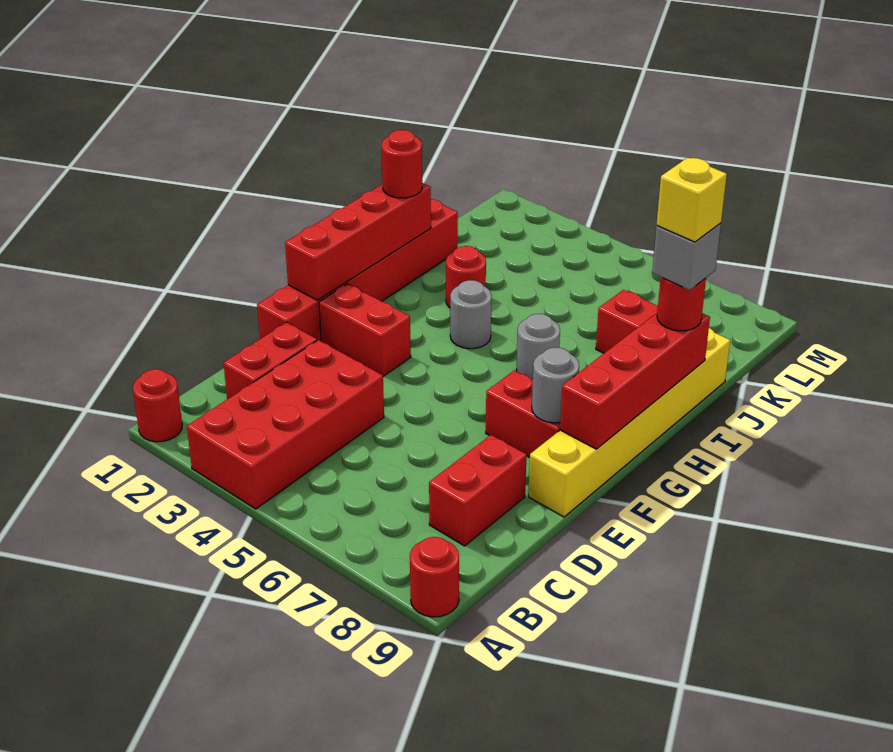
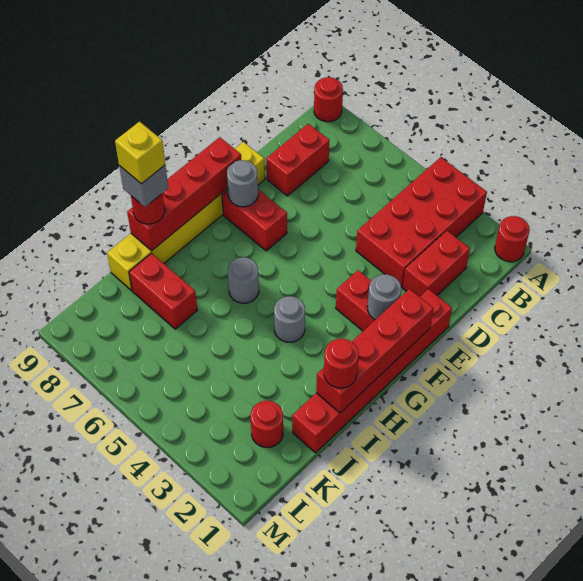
none -> grey round brick F2 level 2
red round brick I3 level 1 -> red round brick K2 level 1

